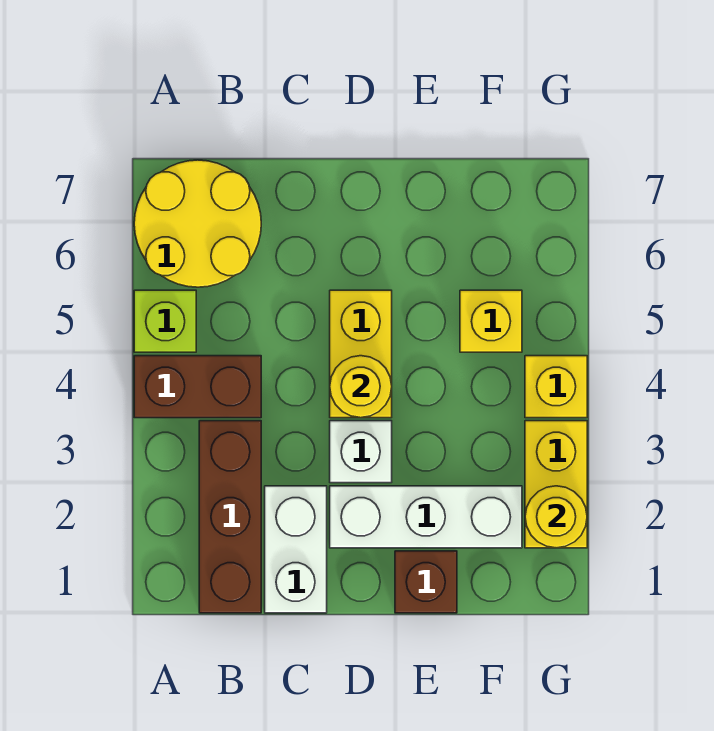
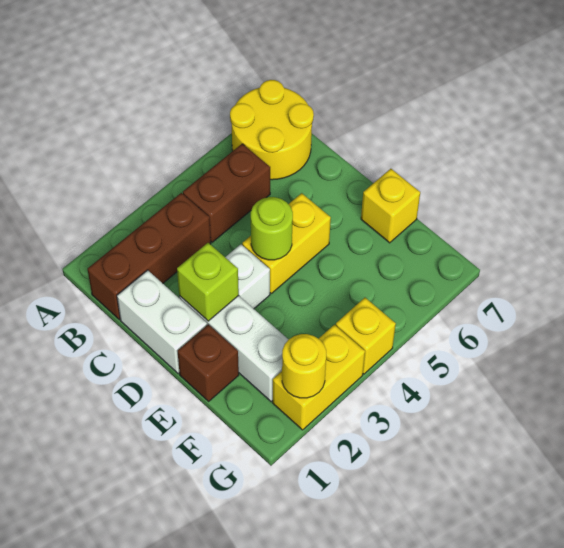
brown brick A4:B4 level 1 -> brown brick B4:B5 level 1
lime brick A5 level 1 -> lime brick D2 level 2
white brick C1:C2 level 1 -> white brick C1:D1 level 1
yellow round brick D4 level 2 -> lime round brick D4 level 2
yellow brick F5 level 1 -> yellow brick E7 level 1

